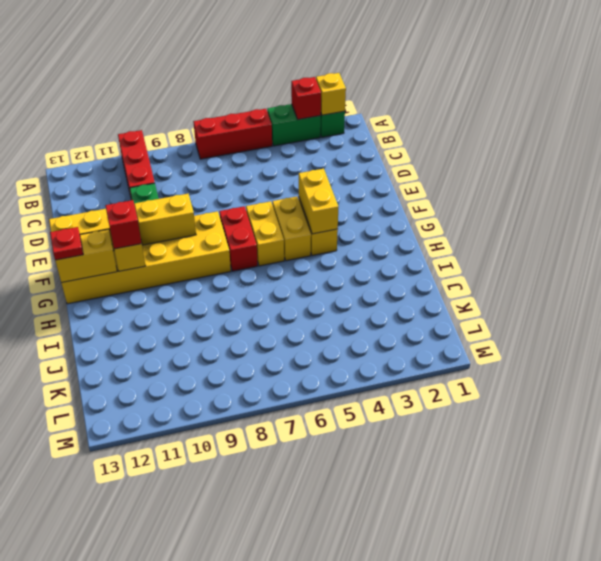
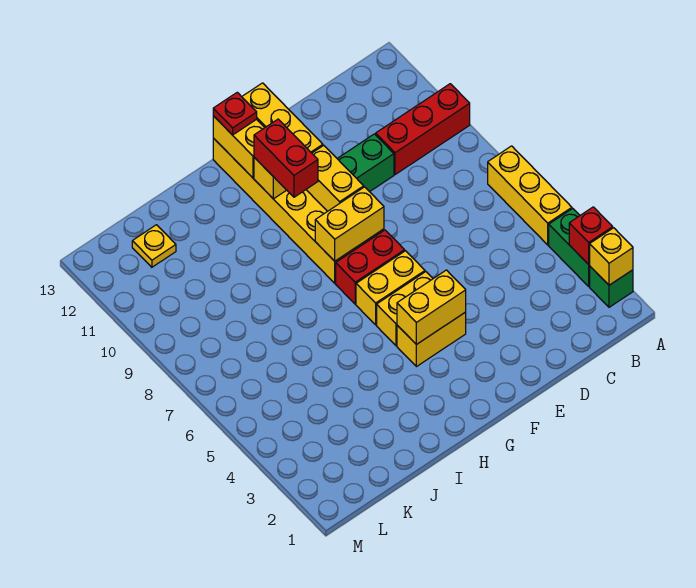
red brick A5:A7 level 1 -> yellow brick A5:A7 level 1
none -> yellow brick F8:G8 level 2
red brick G11 level 3 -> red brick G10:G11 level 3
none -> yellow plate K12 level 1

